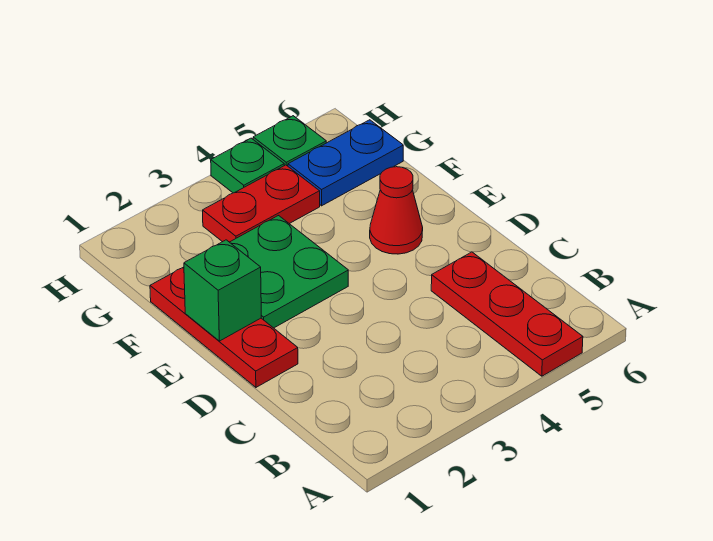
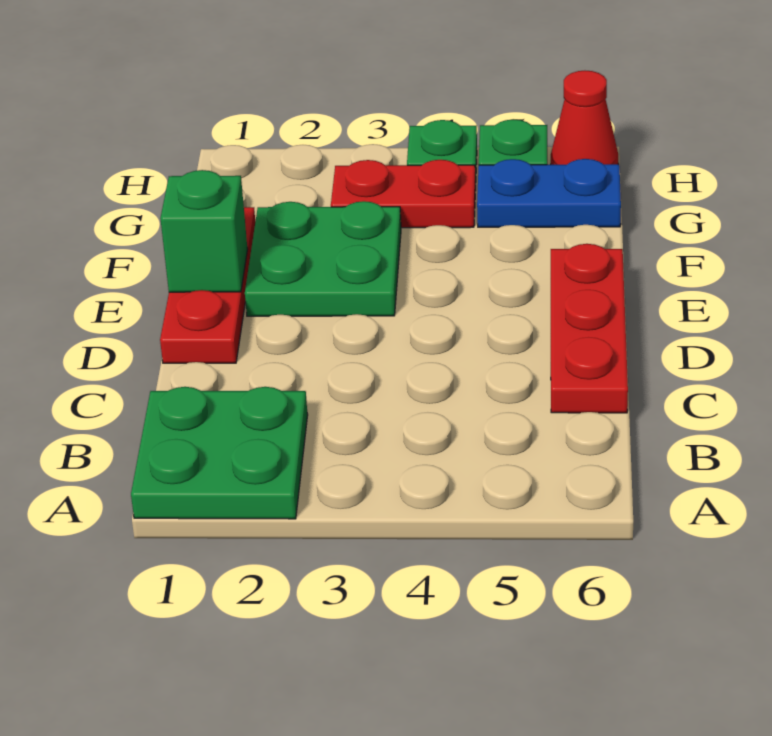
none -> green plate A1:B2 level 1
red plate A5:C5 level 1 -> red plate C6:E6 level 1
red cone E5 level 1 -> red cone H6 level 1

